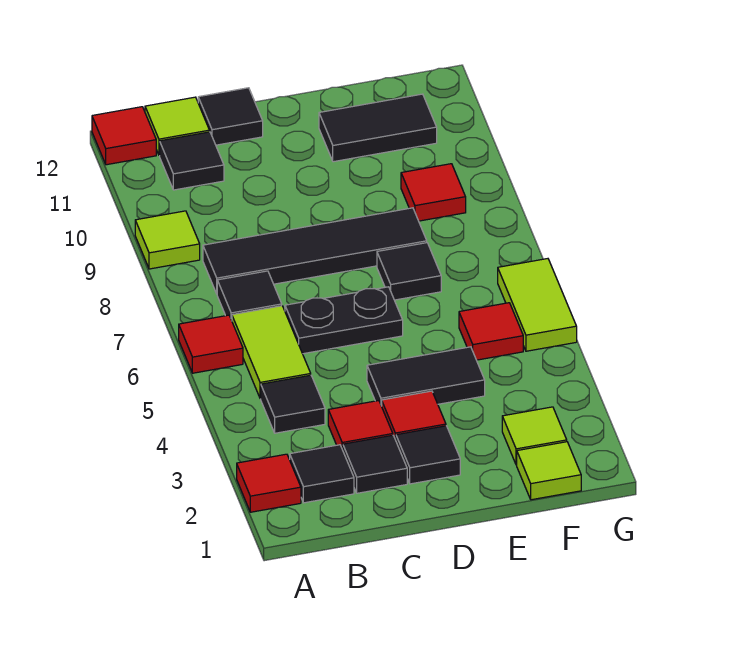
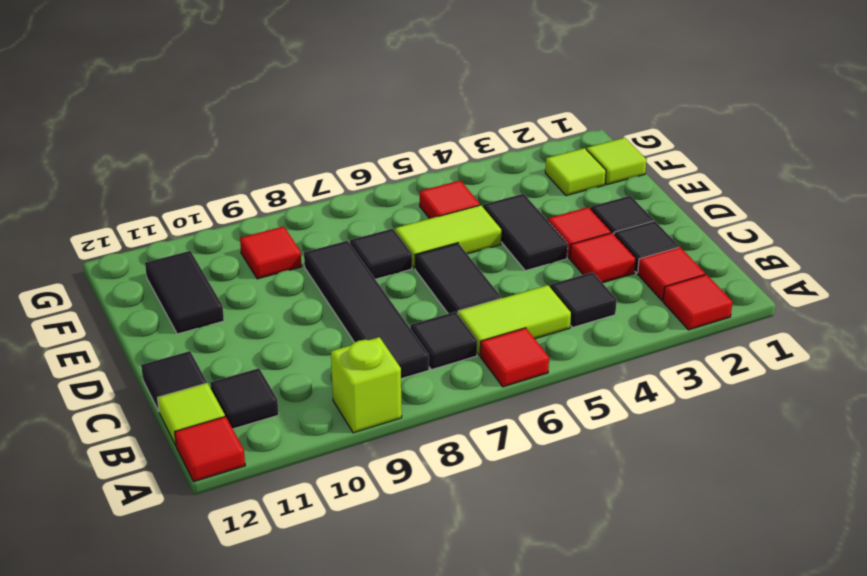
lime tile A9 level 1 -> lime brick A9 level 1
black tile B2 level 1 -> red tile B2 level 1
black plate C6:D6 level 1 -> black tile C6:D6 level 1
lime tile G5:G6 level 1 -> lime tile E5:E6 level 1

